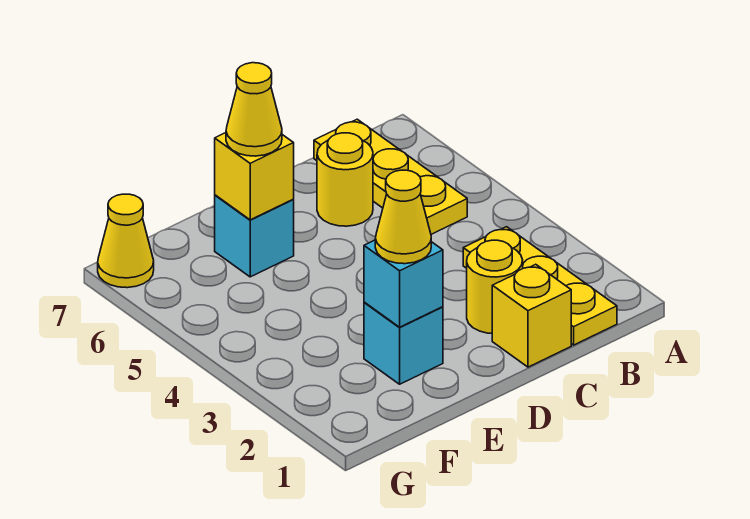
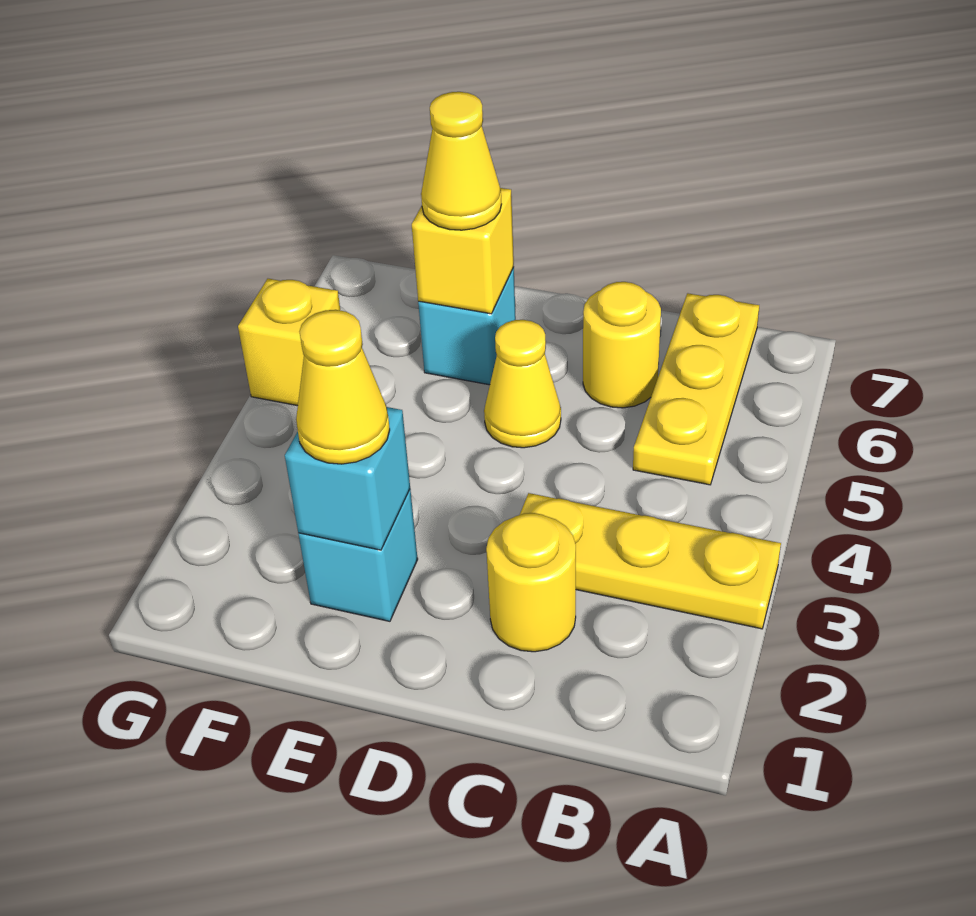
yellow plate B1:B3 level 1 -> yellow plate A3:C3 level 1
yellow brick C1 level 1 -> yellow brick G5 level 1
yellow cone G7 level 1 -> yellow cone D5 level 1

